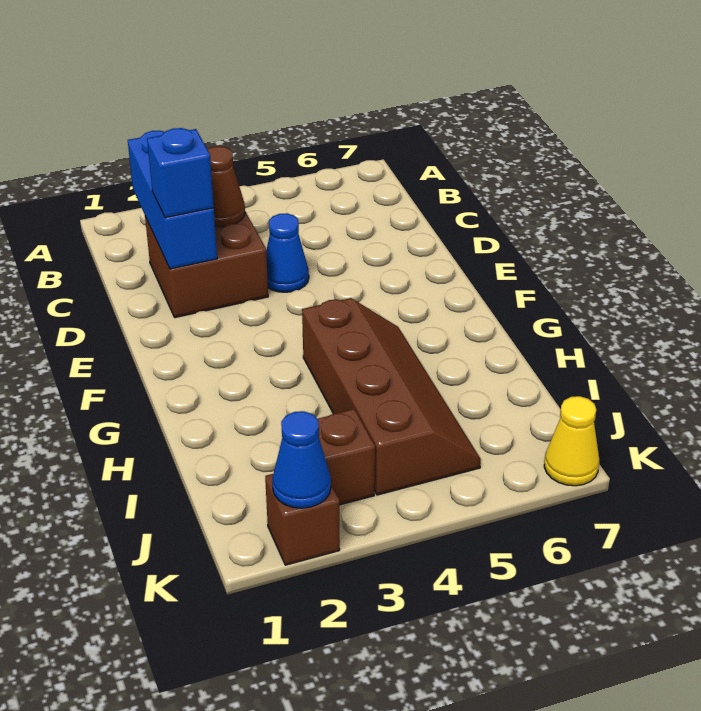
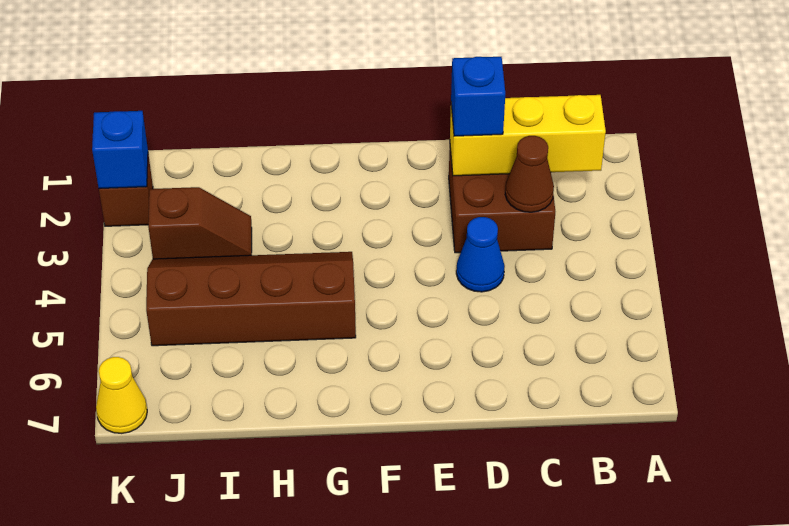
blue brick B2:D2 level 2 -> yellow brick B2:D2 level 2
brown slope G4:J5 level 1 top 4 -> brown slope G4:J5 level 1 top 5
blue cone K2 level 2 -> blue brick K2 level 2

